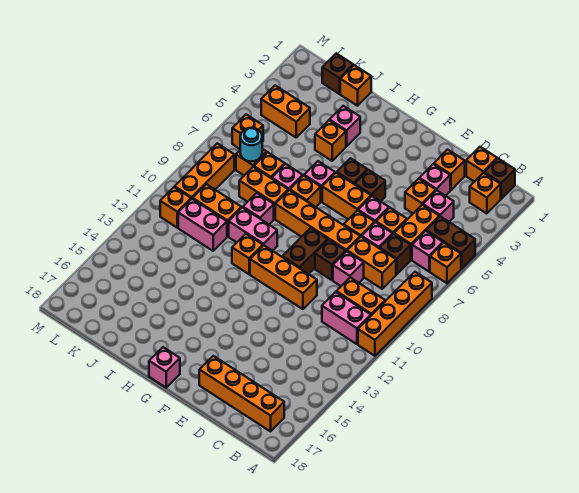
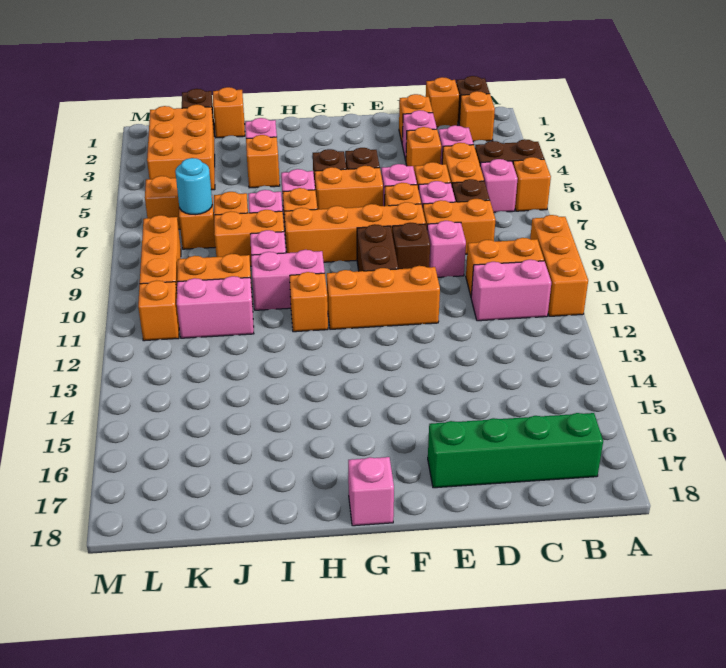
orange brick A8:A11 level 1 -> orange brick A9:A11 level 1
orange brick B17:E17 level 1 -> green brick B17:E17 level 1
orange brick K4:L4 level 1 -> orange brick K2:L4 level 1

